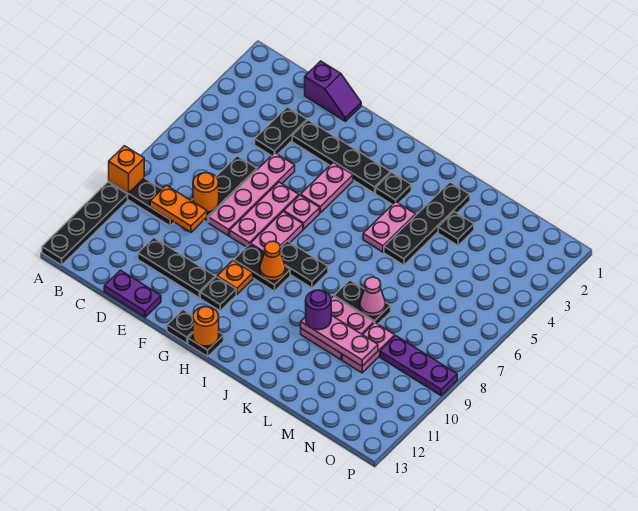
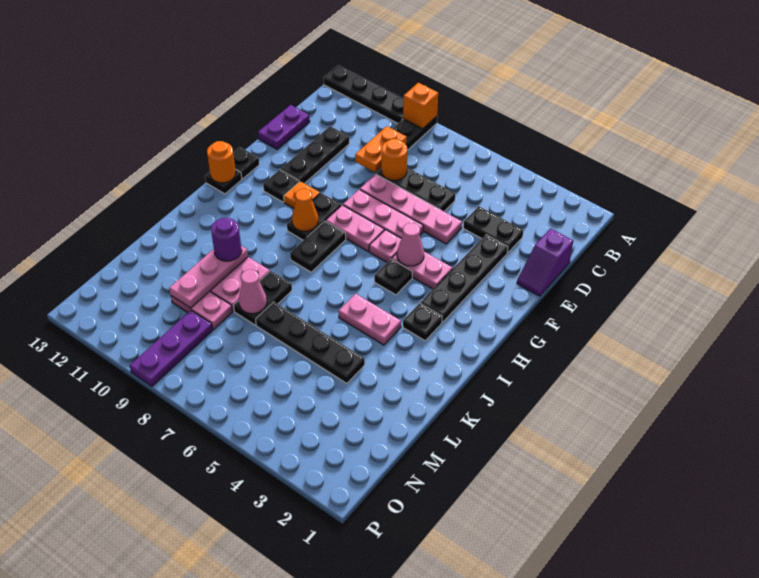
none -> pink cone G5 level 2
black plate K2:K5 level 1 -> black plate L4:L7 level 1
black plate L3 level 1 -> black plate H5 level 1

